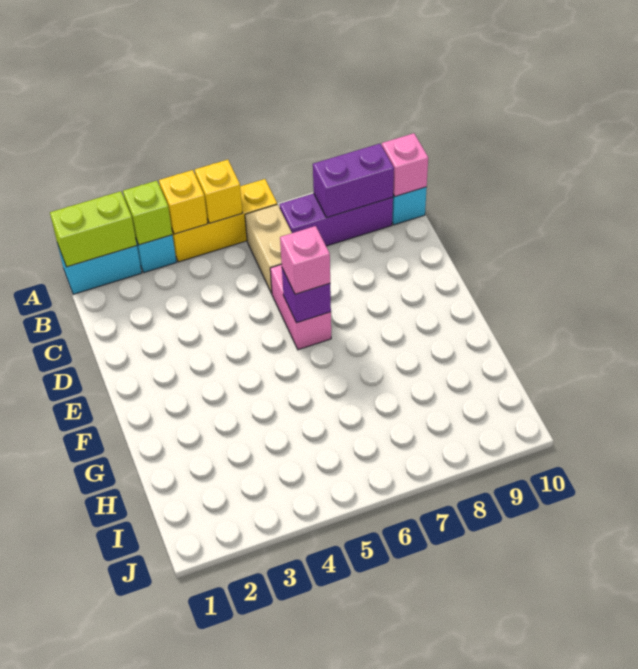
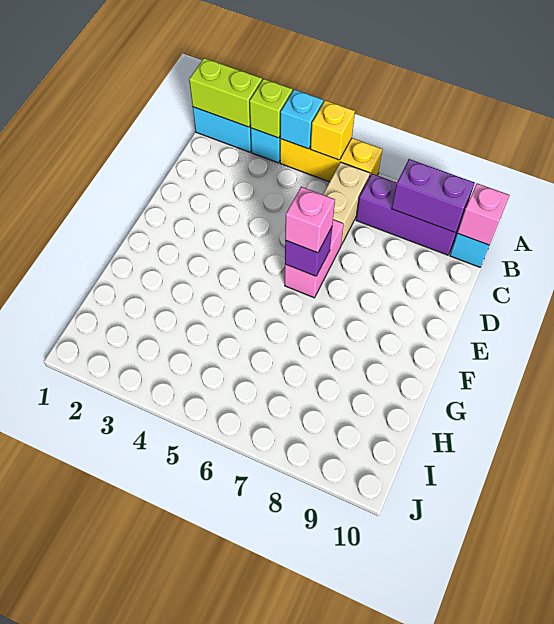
yellow brick A4 level 2 -> cyan brick A4 level 2

